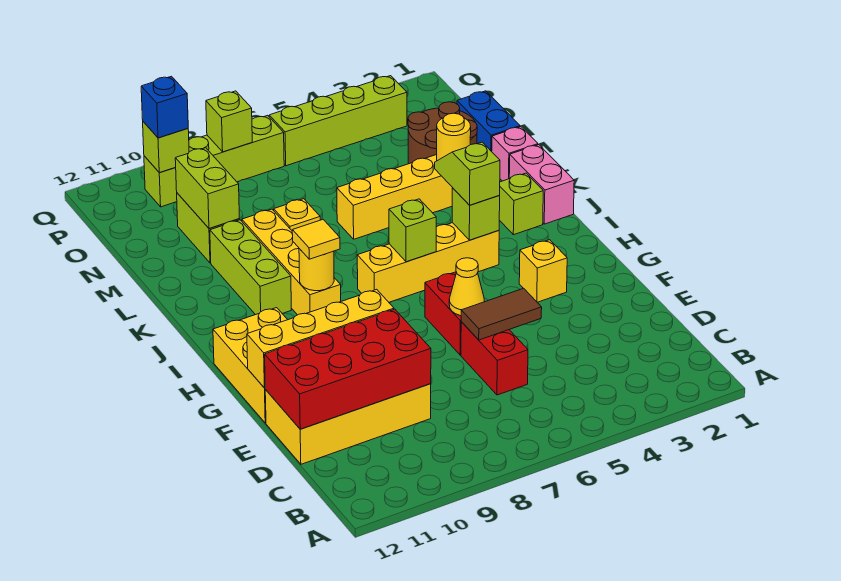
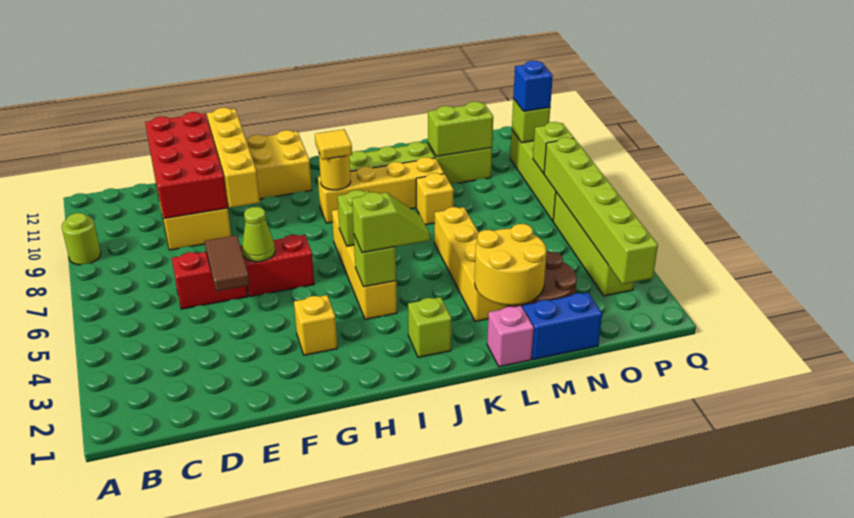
none -> lime round brick A9 level 1
yellow cone F6 level 2 -> lime cone F6 level 2
pink brick J1:K1 level 1 -> none
yellow round brick L3 level 2 -> yellow round brick L2:M3 level 2
none -> lime brick P2:P7 level 2

